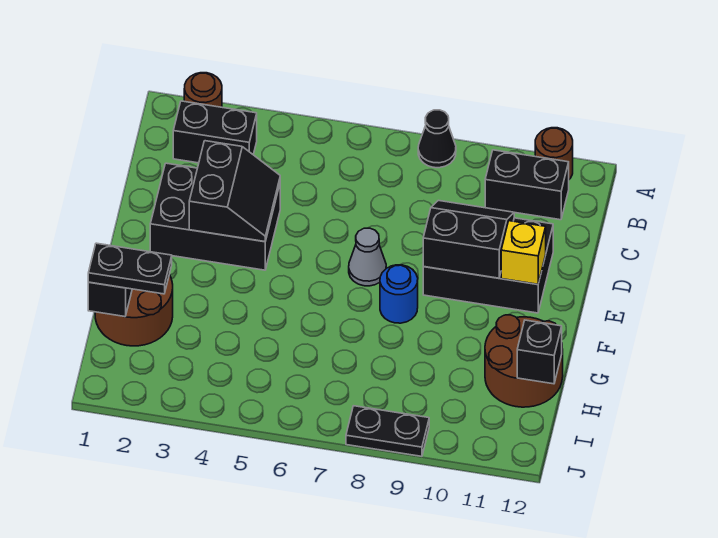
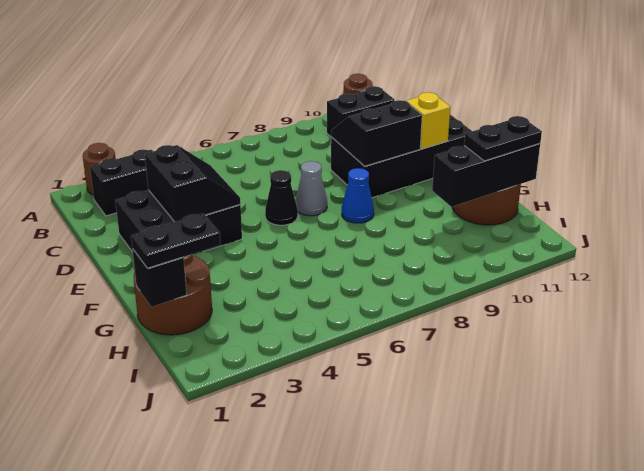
black cone A8 level 1 -> black cone E6 level 1
black brick D9:E11 level 1 -> black brick D9:E12 level 1
blue round brick F8 level 1 -> blue cone F8 level 1
black brick H12 level 2 -> black brick H10:H12 level 2
black plate J8:J9 level 1 -> black plate H11:H12 level 3

